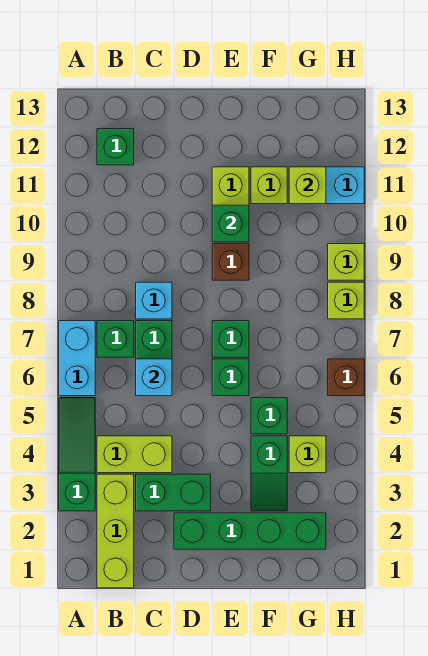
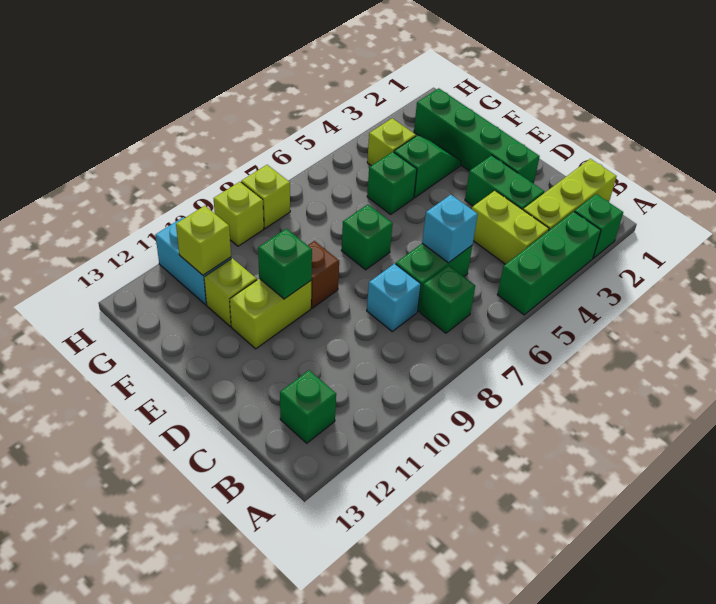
green slope A3:A5 level 1 top 3 -> green brick A3:A5 level 1
cyan brick A6:A7 level 1 -> none
green brick E6 level 1 -> green brick A2 level 1
brown brick H6 level 1 -> none

